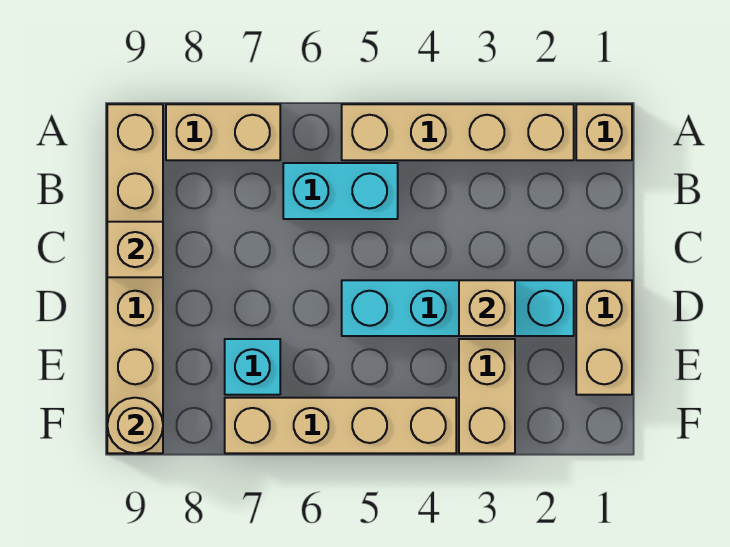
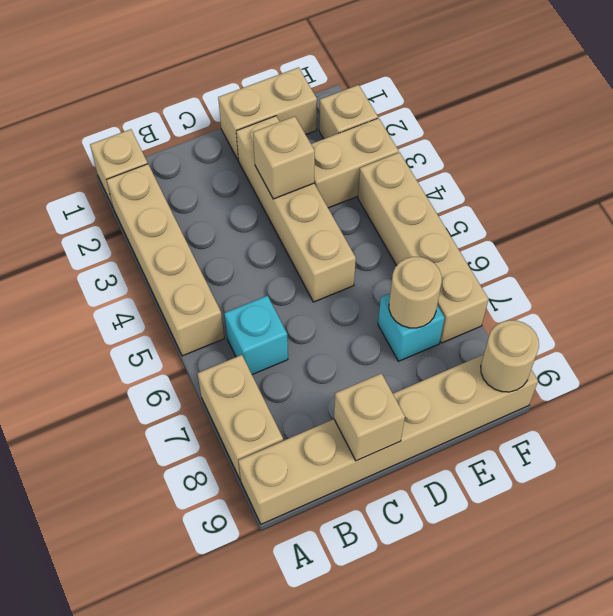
cyan brick B5:B6 level 1 -> cyan brick B6 level 1
cyan brick D2:D5 level 1 -> tan brick D2:D5 level 1
none -> tan round brick E7 level 2
none -> tan brick F2 level 1

